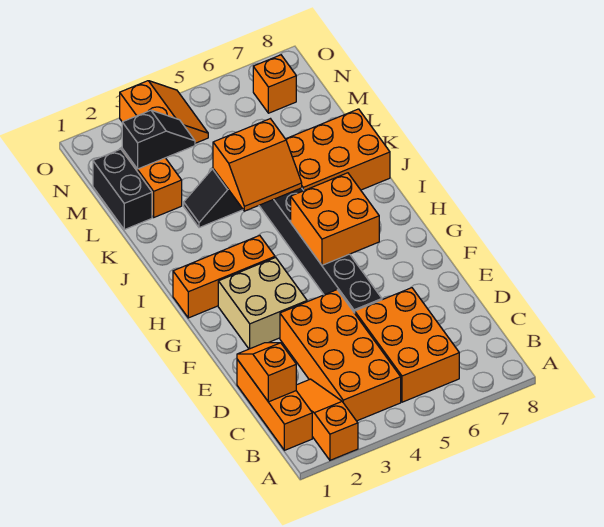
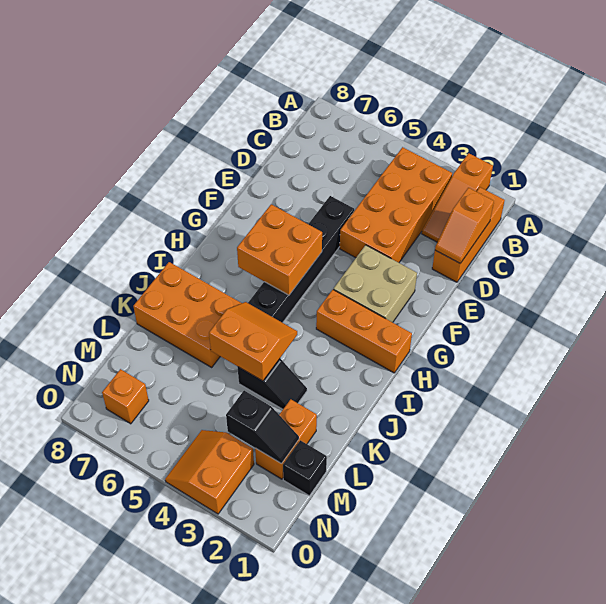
orange brick B5:D6 level 1 -> none
black brick L1:M1 level 1 -> black brick M1 level 1
black slope M2:M3 level 2 top 2 -> black slope M2:M3 level 2 top 3

